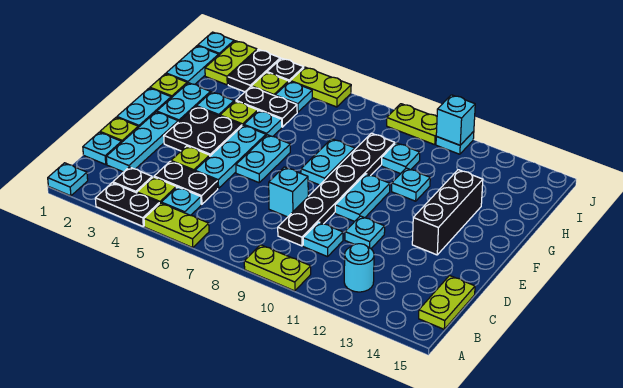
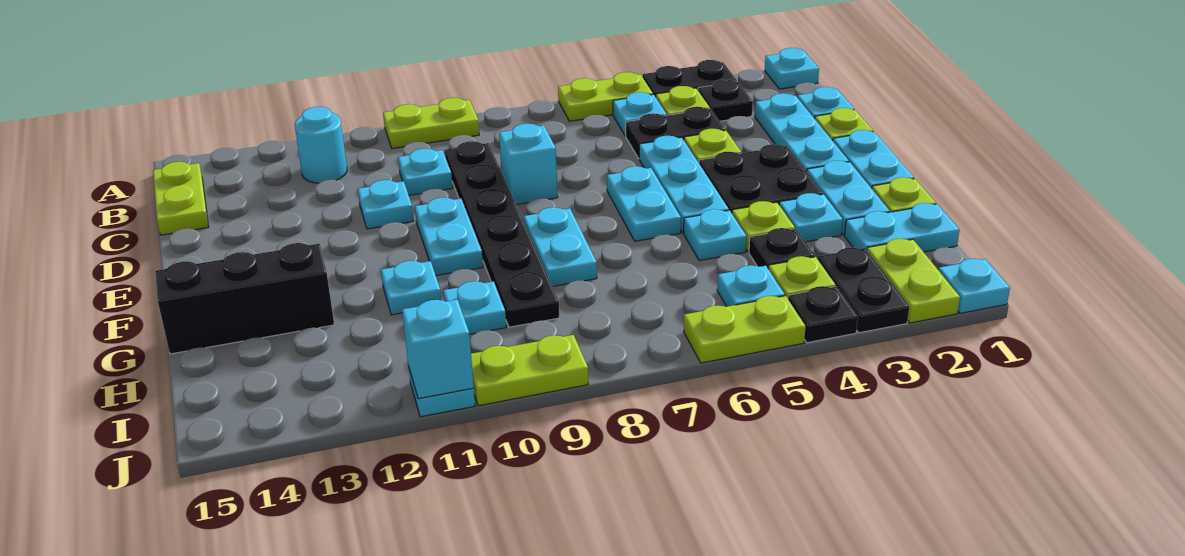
black brick E13:G13 level 1 -> black brick G13:G15 level 1
cyan plate H1:I1 level 1 -> cyan plate H1:H2 level 1
black plate H4:H5 level 1 -> black plate H4 level 1

